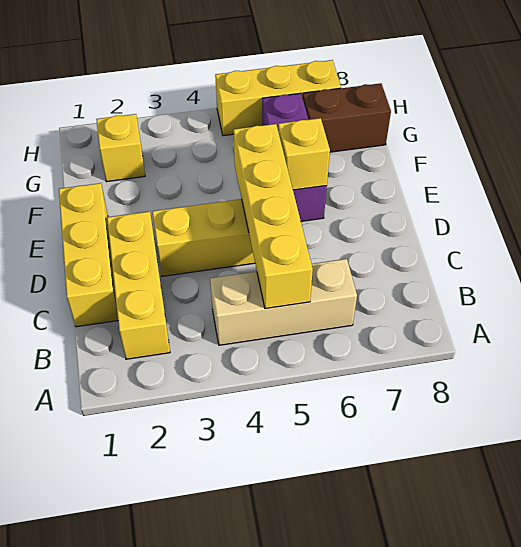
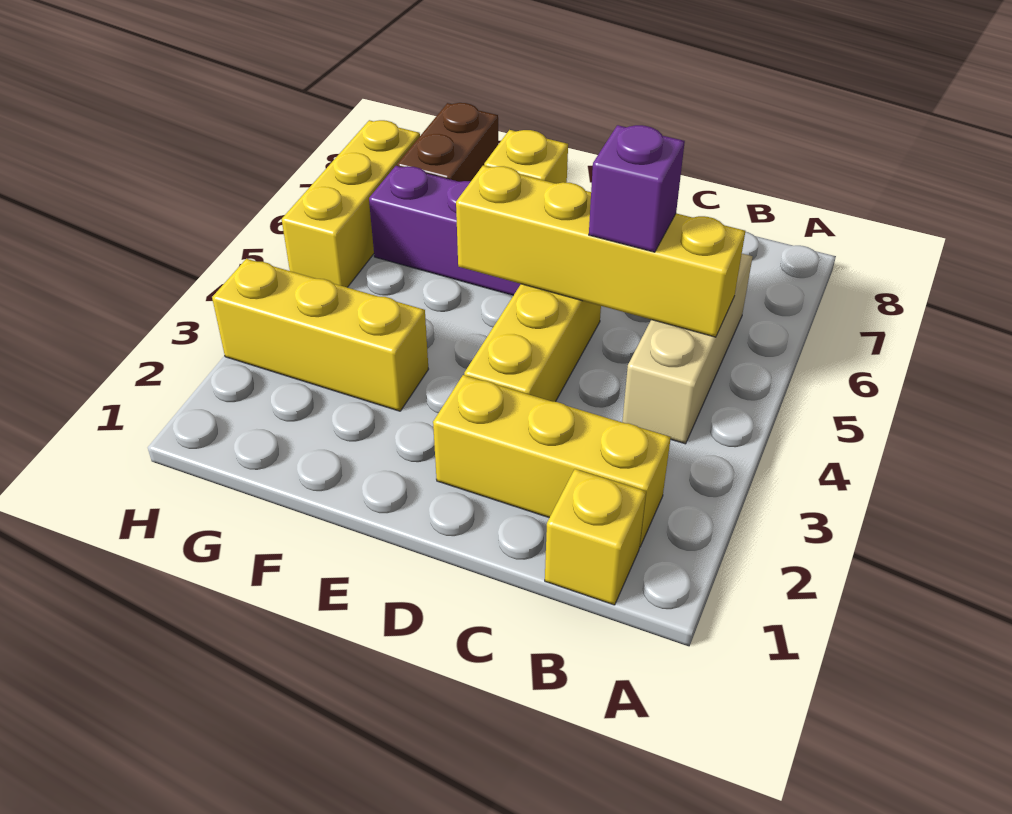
yellow brick C1:E1 level 1 -> yellow brick F3:H3 level 1
none -> purple brick C5 level 3
yellow brick G2 level 1 -> yellow brick B1 level 1

